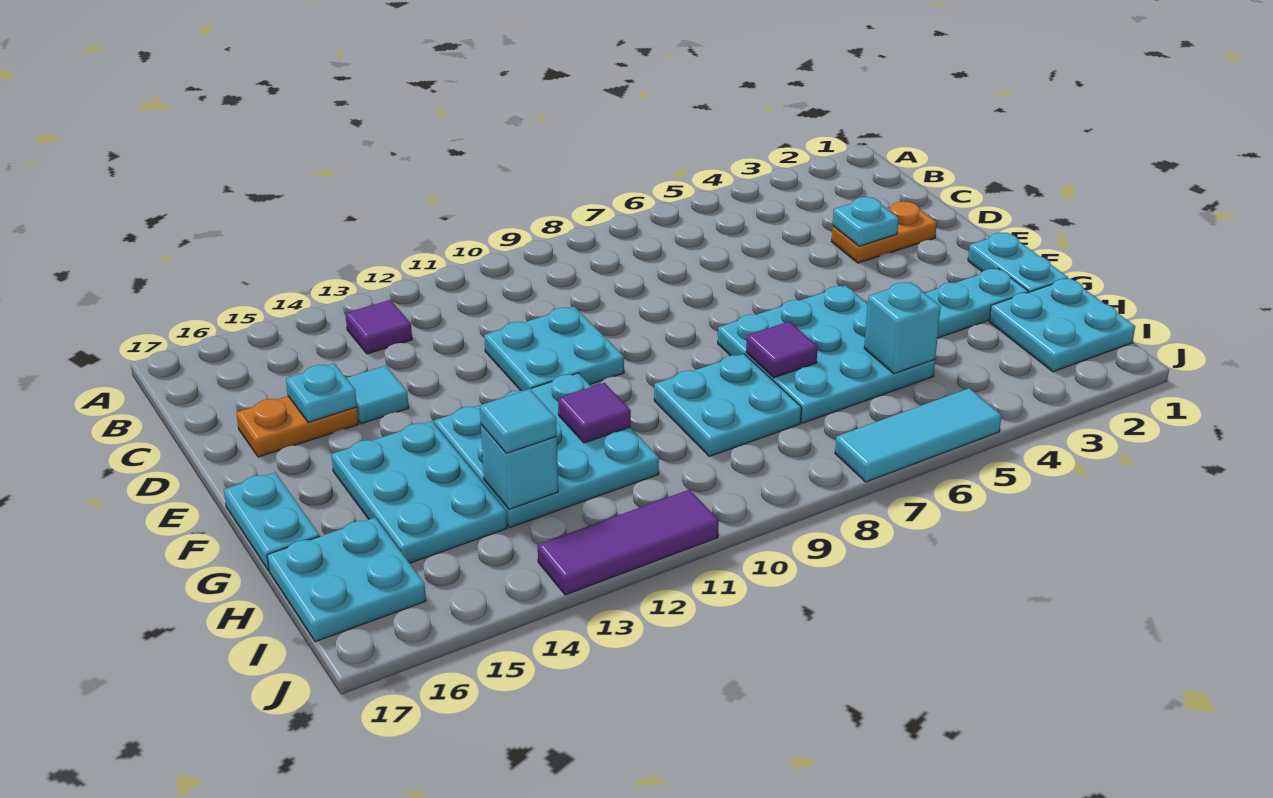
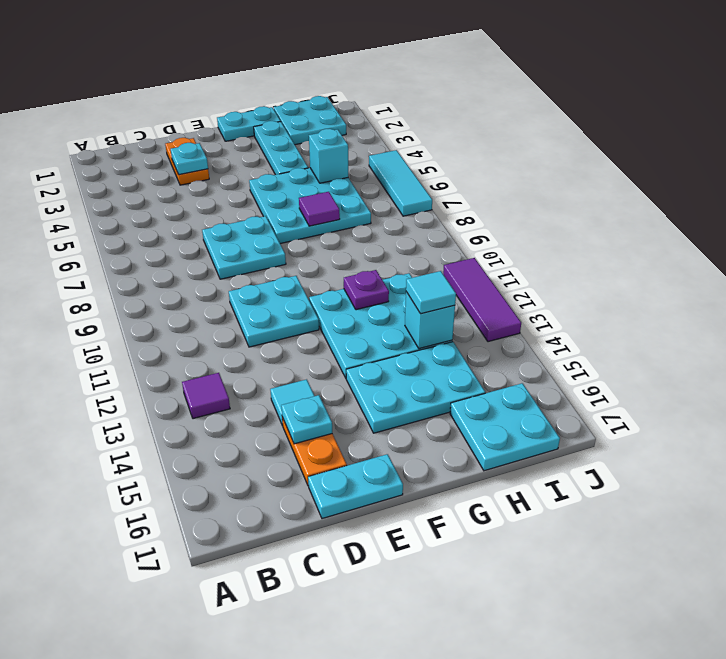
cyan plate F17:G17 level 1 -> cyan plate D17:E17 level 1
cyan plate G8:H9 level 1 -> cyan plate D7:E8 level 1
purple tile G11 level 2 -> purple plate G11 level 2

